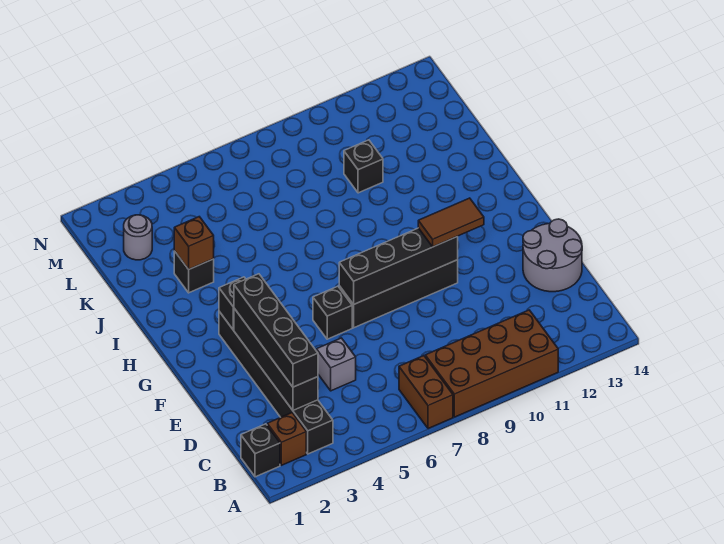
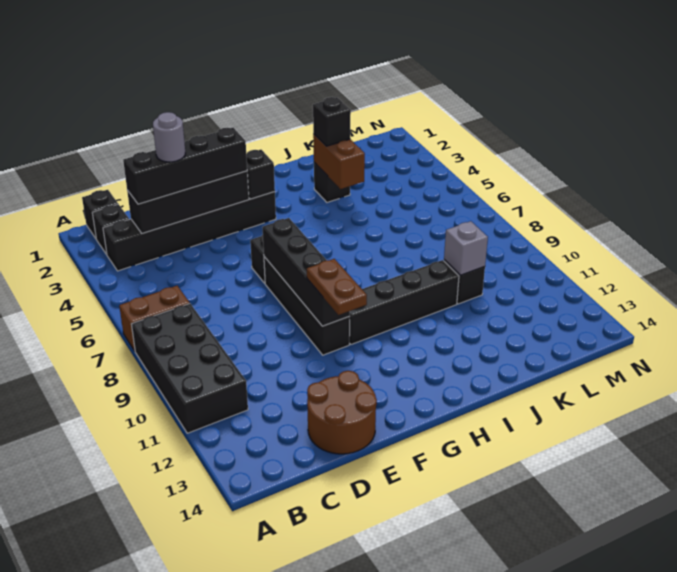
brown brick A8:B11 level 1 -> black brick A8:B11 level 1
brown brick B2 level 1 -> black brick B2 level 1
grey brick D5 level 1 -> grey brick K10 level 2
grey round brick D13:E14 level 1 -> brown round brick D13:E14 level 1
brown tile F10:F11 level 3 -> brown plate F10:F11 level 3
none -> black brick G10:J10 level 1
brown brick J3 level 2 -> brown brick J3:J4 level 2
none -> black brick J3 level 3
grey round brick L2 level 1 -> grey round brick D3 level 4

